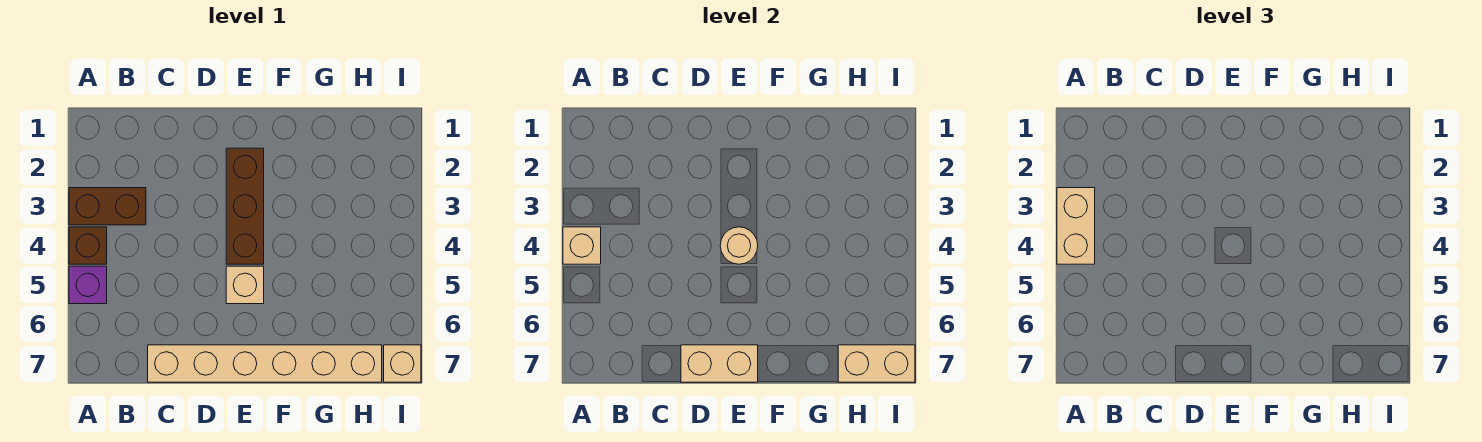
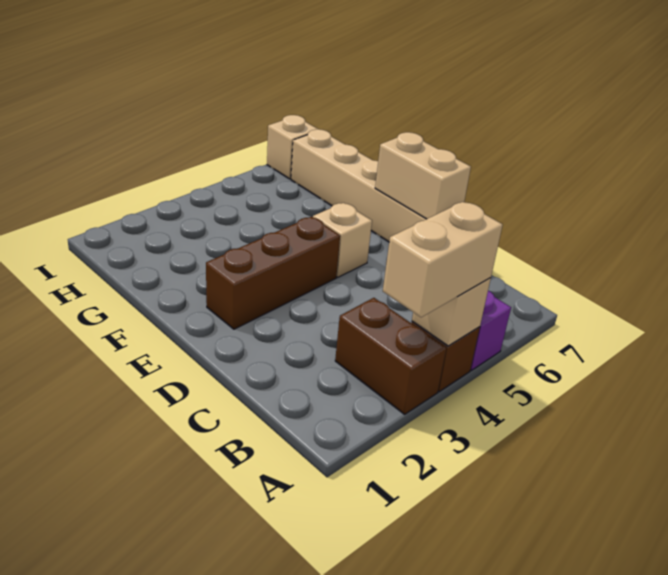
tan round brick E4 level 2 -> none
tan brick H7:I7 level 2 -> none

